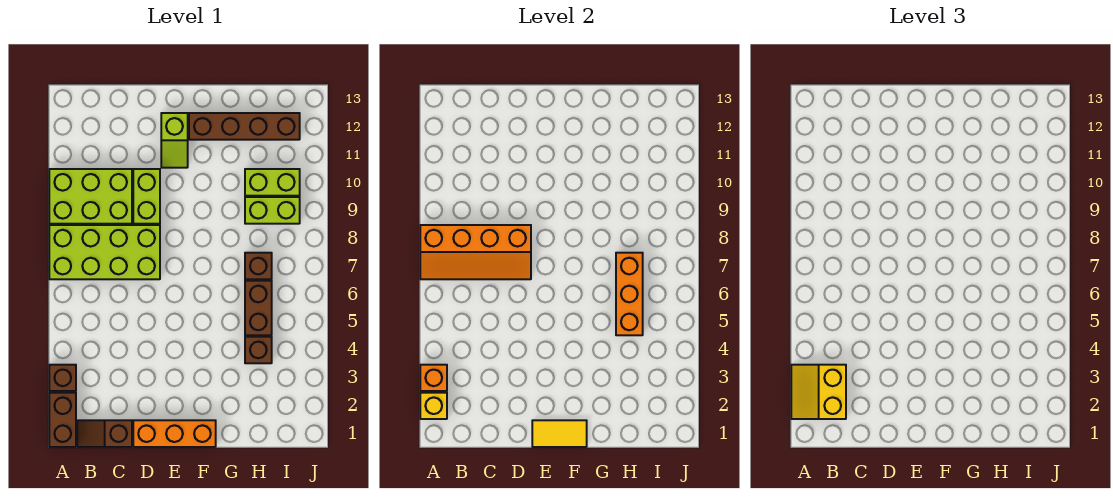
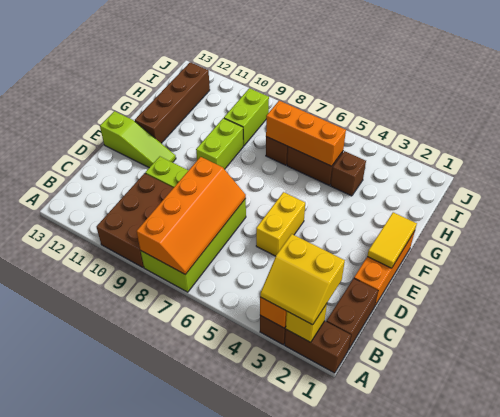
lime brick A9:C10 level 1 -> brown brick A9:C10 level 1
brown slope B1:C1 level 1 top C -> brown brick B1:C1 level 1
none -> yellow brick D5:E5 level 1
lime slope E11:E12 level 1 top 12 -> lime slope E11:E13 level 1 top 13
lime brick H10:I10 level 1 -> lime brick F9:G9 level 1

